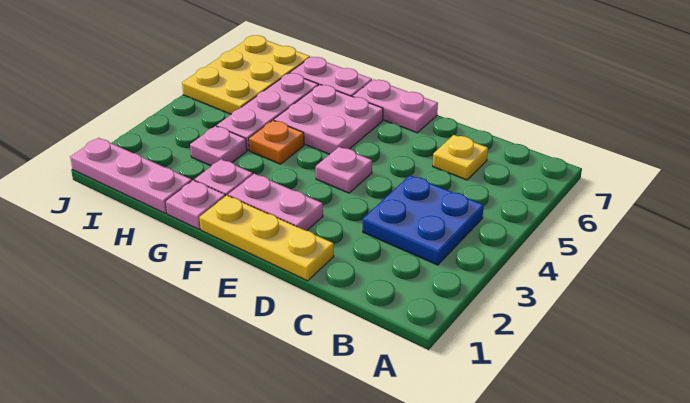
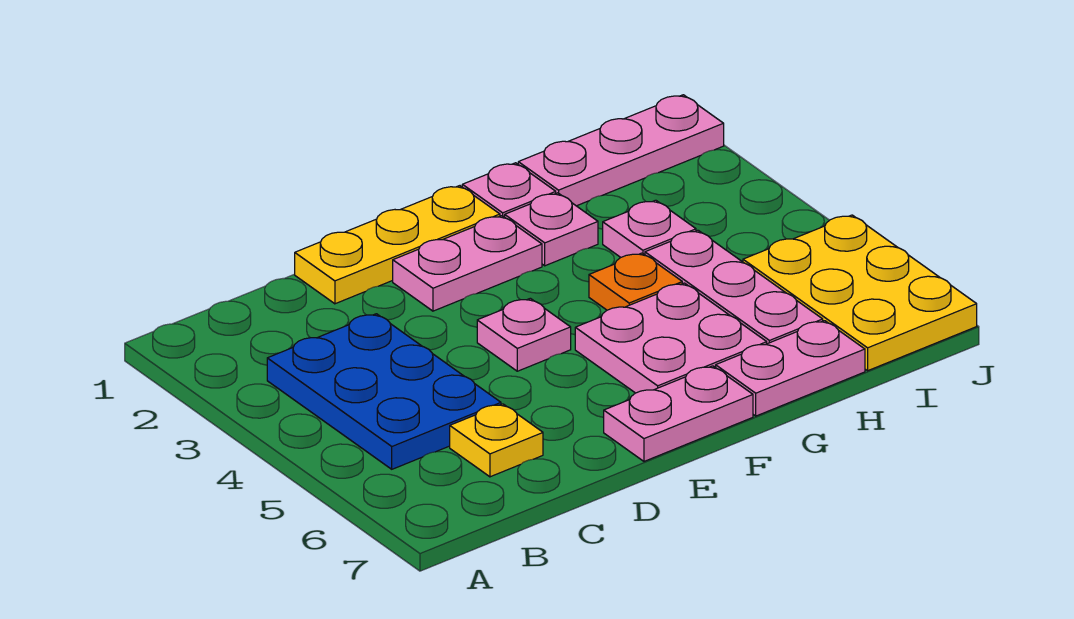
blue plate B3:C4 level 1 -> blue plate B3:C5 level 1

